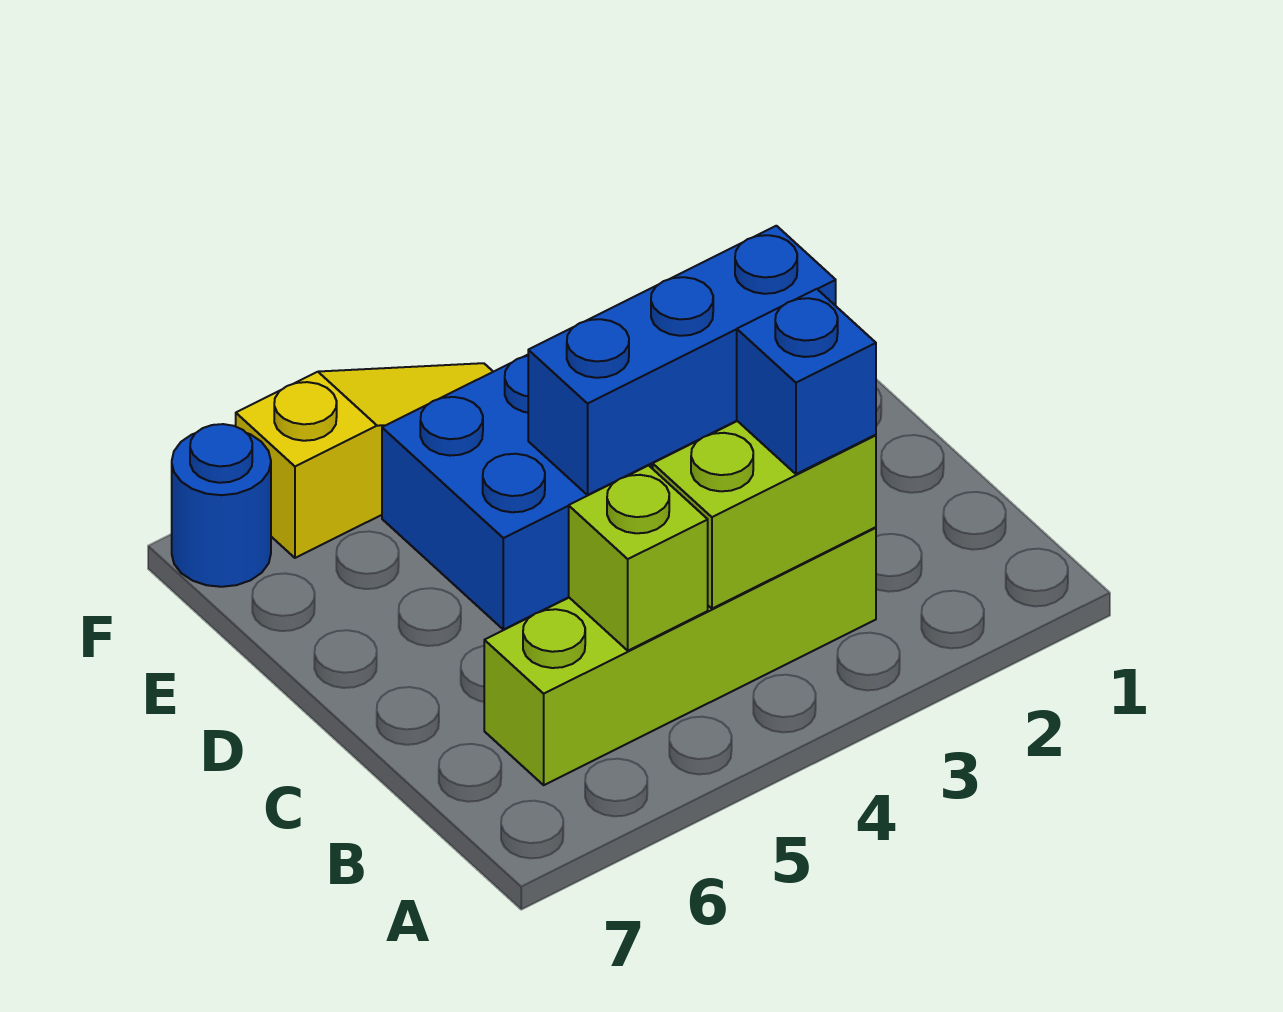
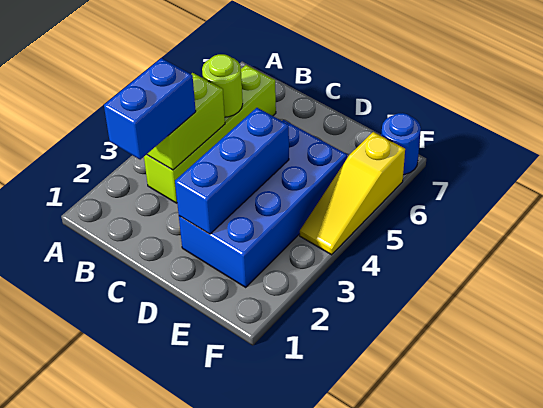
blue brick B3 level 3 -> blue brick B2:B3 level 3
lime brick B5 level 2 -> lime round brick B5 level 2

